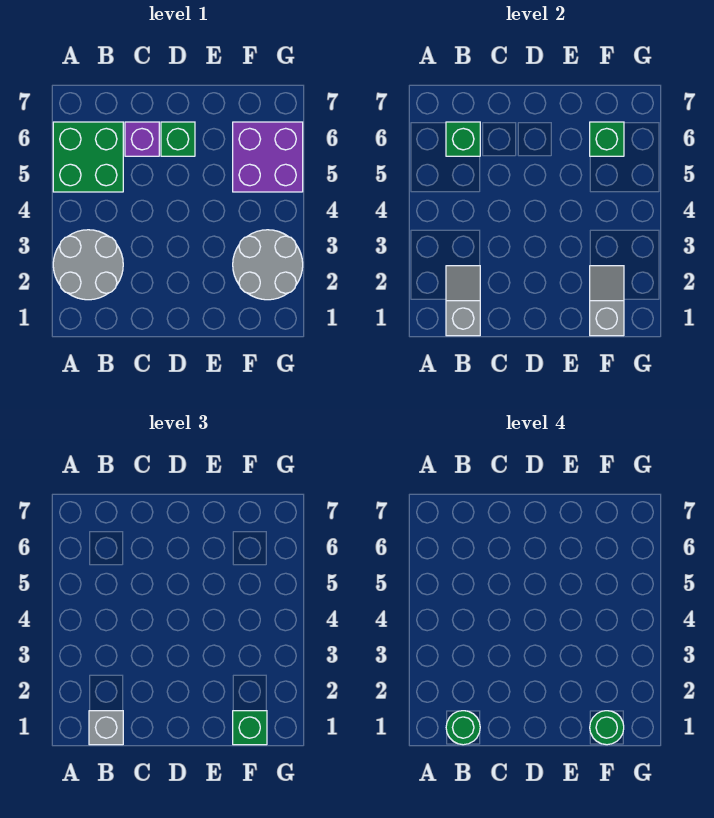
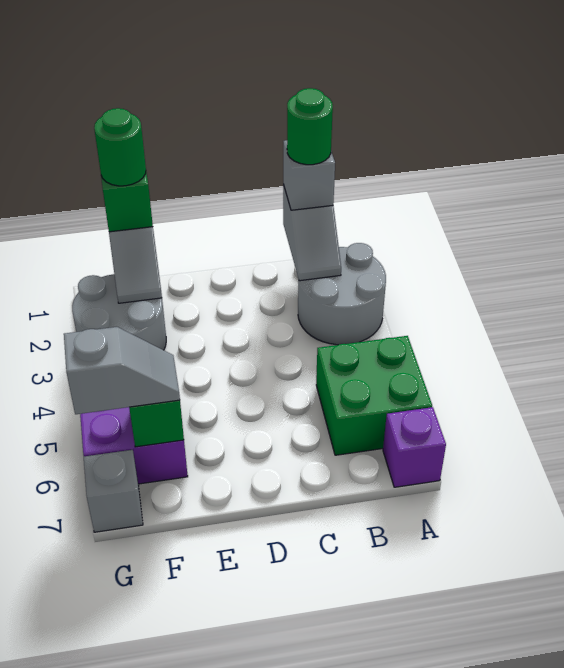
green brick B6 level 2 -> none
purple brick C6 level 1 -> purple brick A7 level 1
green brick D6 level 1 -> none
none -> grey slope F6:G6 level 3 top G
none -> grey brick G7 level 1

